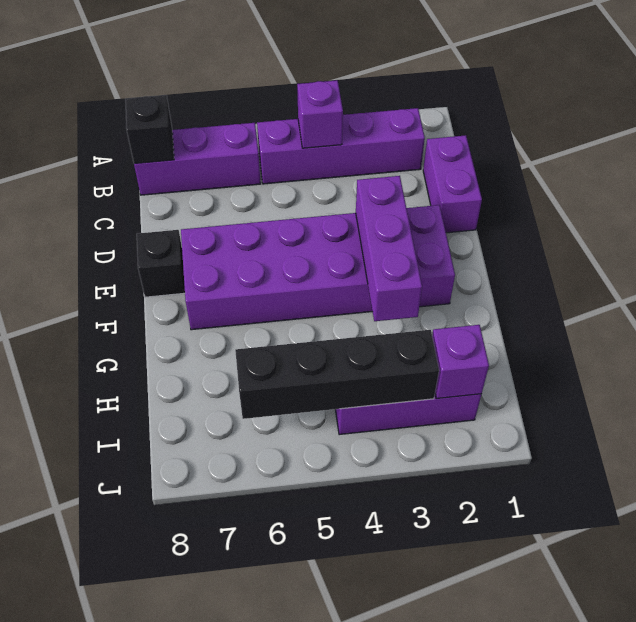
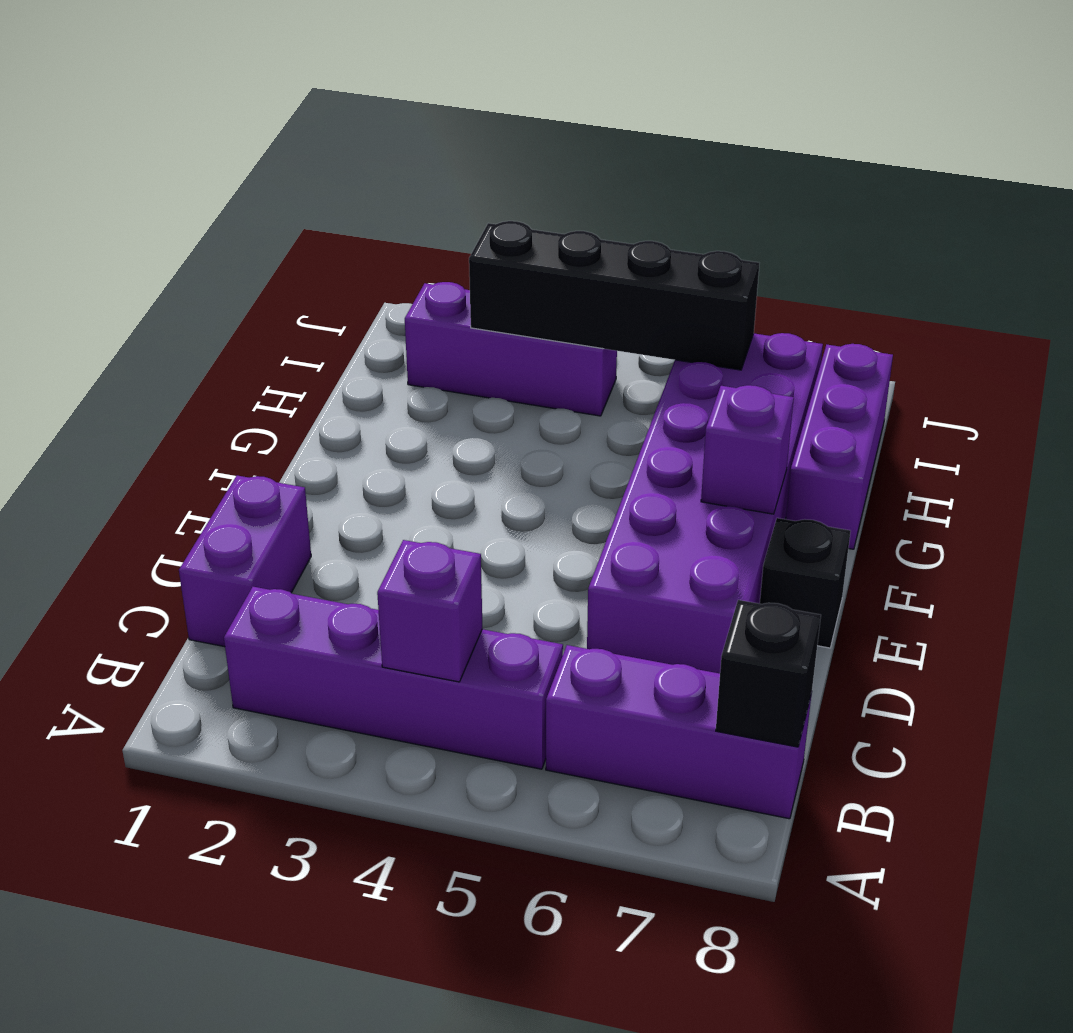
purple brick E2:F7 level 1 -> purple brick D6:I7 level 1
purple brick E3:G3 level 2 -> purple brick G8:I8 level 1
purple brick I2 level 2 -> purple brick F7 level 2

